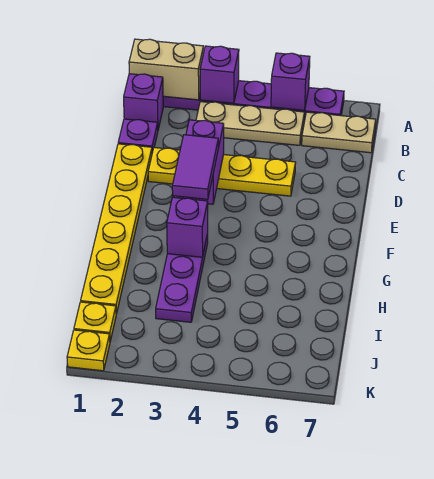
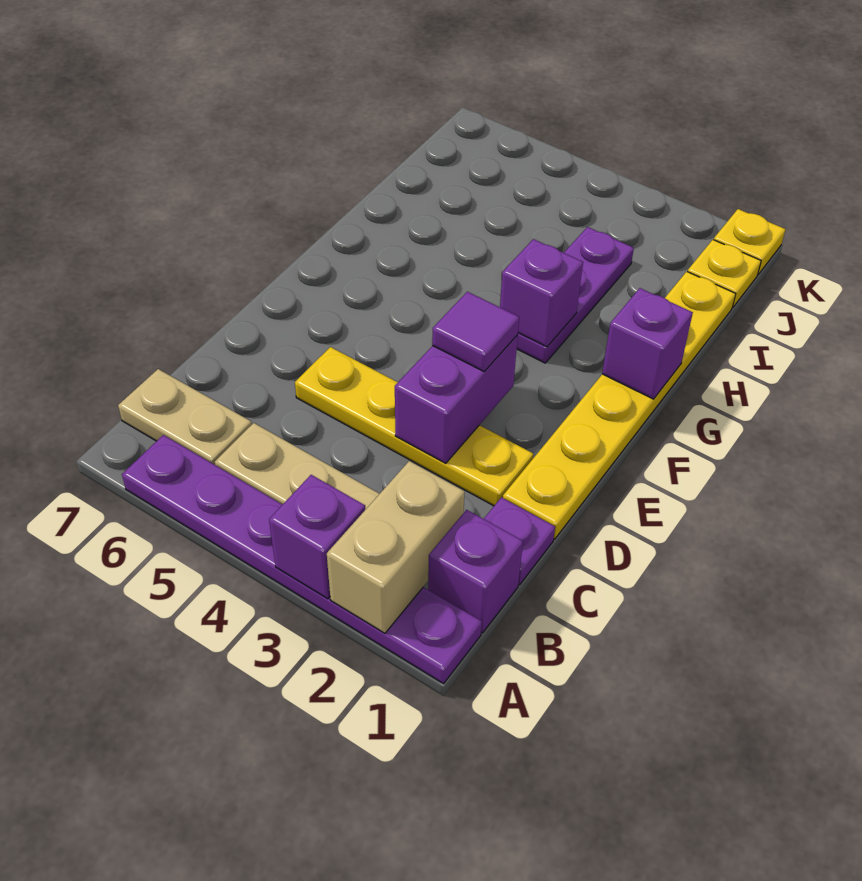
tan brick A1:A2 level 2 -> tan brick A2:B2 level 2
purple brick A5 level 2 -> purple brick G1 level 2
purple tile E3:F3 level 3 -> purple tile E3 level 3

